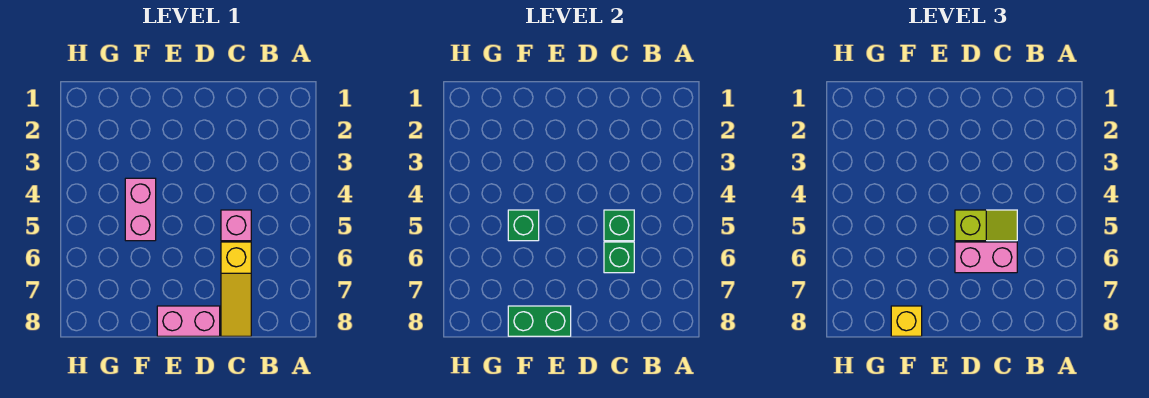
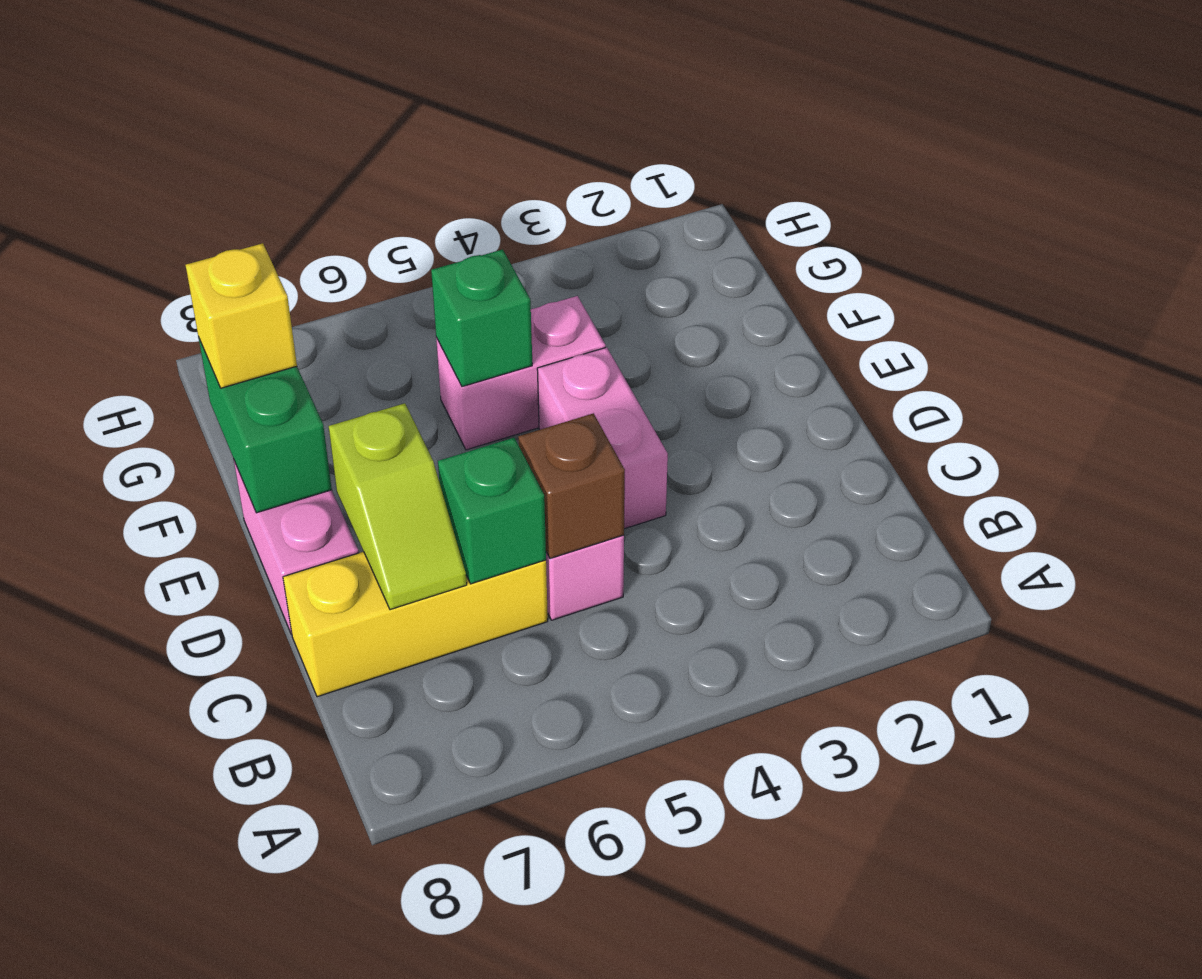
green brick C5 level 2 -> brown brick C5 level 2
lime slope C5:D5 level 3 top D -> lime slope C7:D7 level 2 top D
yellow slope C6:C8 level 1 top 6 -> yellow brick C6:C8 level 1
pink brick C6:D6 level 3 -> pink brick D4:E4 level 1

